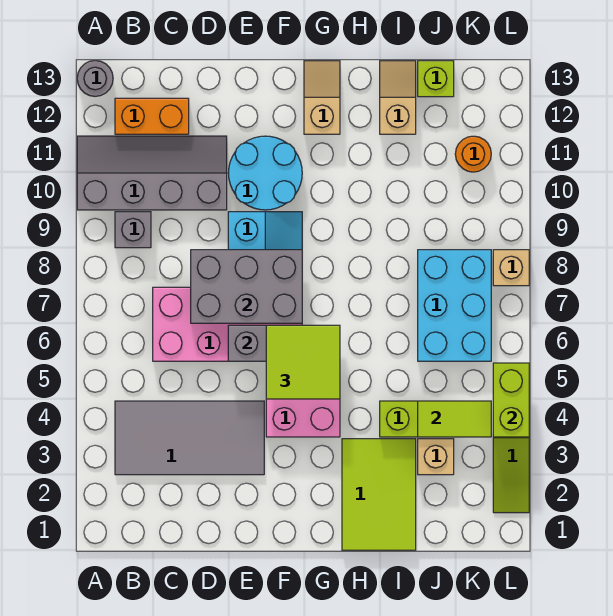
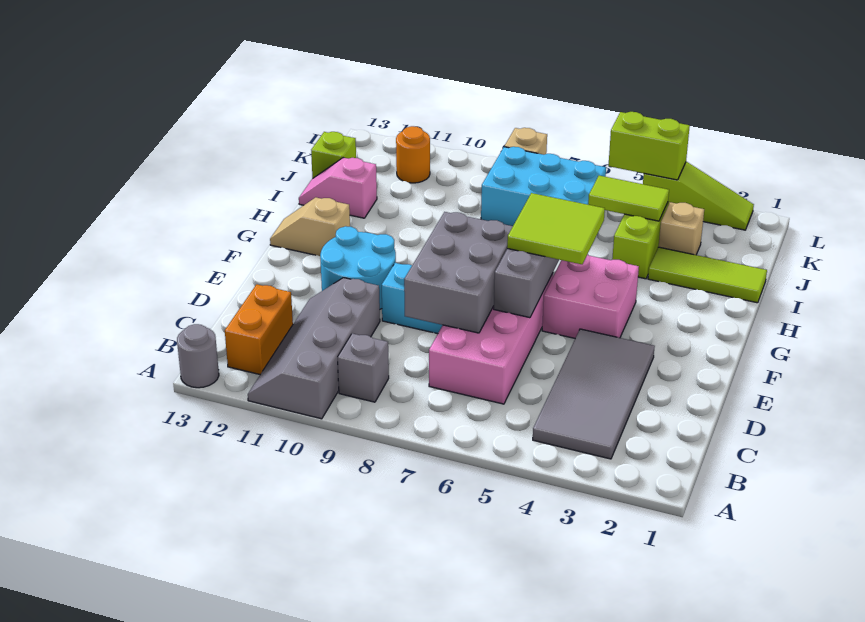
lime tile H1:I3 level 1 -> lime tile I1:I3 level 1
tan slope I12:I13 level 1 top 12 -> pink slope I12:I13 level 1 top 12
lime tile J4:K4 level 2 -> lime tile J4:J5 level 2

